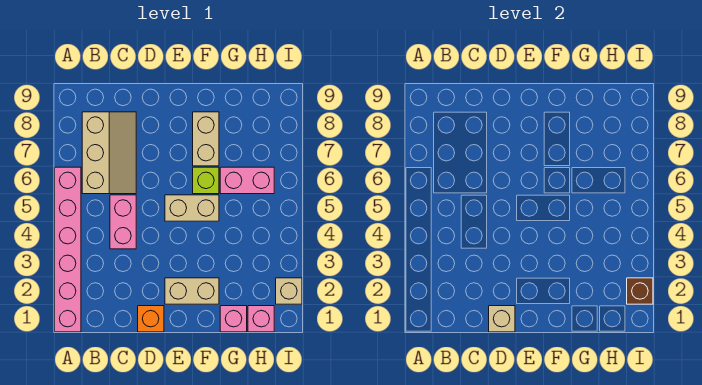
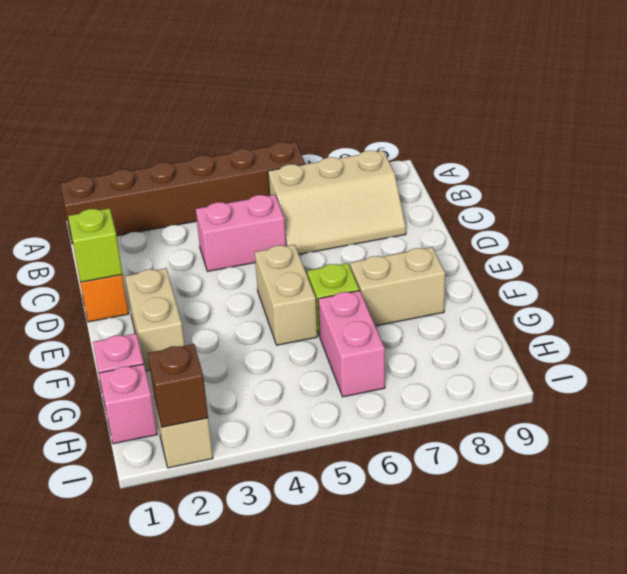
pink brick A1:A6 level 1 -> brown brick A1:A6 level 1
tan brick D1 level 2 -> lime brick D1 level 2

